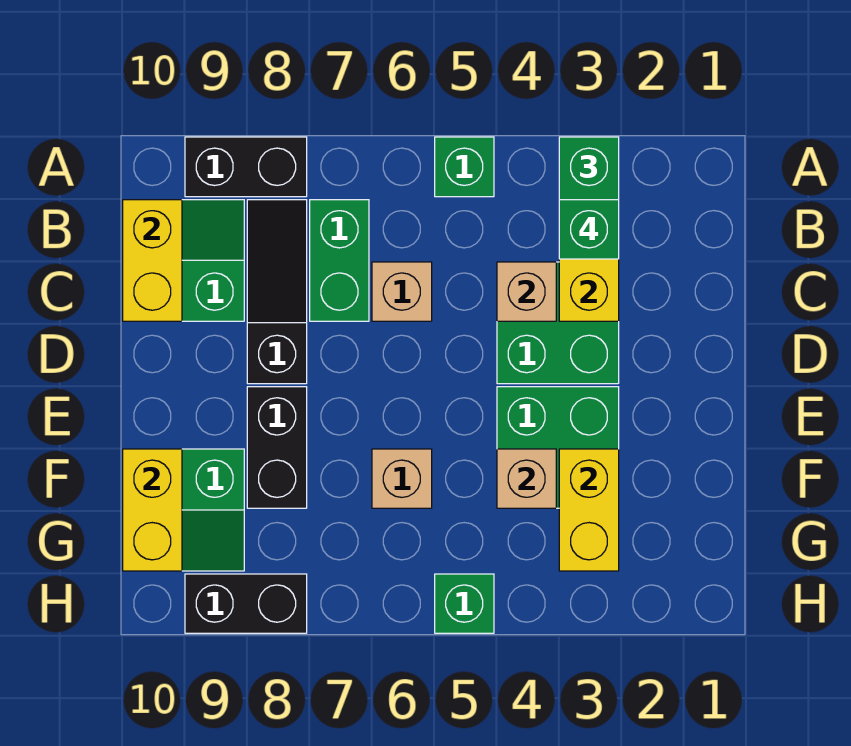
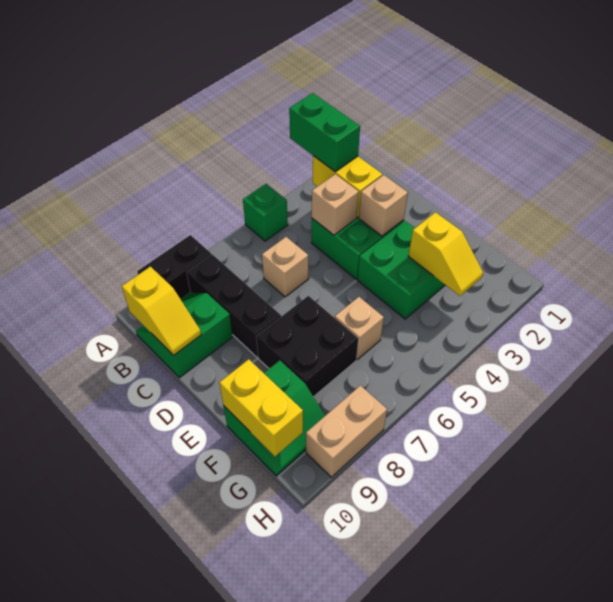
green brick B3 level 4 -> none
green brick B7:C7 level 1 -> none
black slope B8:D8 level 1 top D -> black brick B8:D8 level 1
yellow brick B10:C10 level 2 -> yellow slope B10:C10 level 2 top B
black brick E8:F8 level 1 -> black brick E7:F8 level 1
yellow brick F3:G3 level 2 -> yellow slope F3:G3 level 2 top F
tan brick F4 level 2 -> tan brick D3 level 2
green brick H5 level 1 -> none
black brick H8:H9 level 1 -> tan brick H8:H9 level 1

